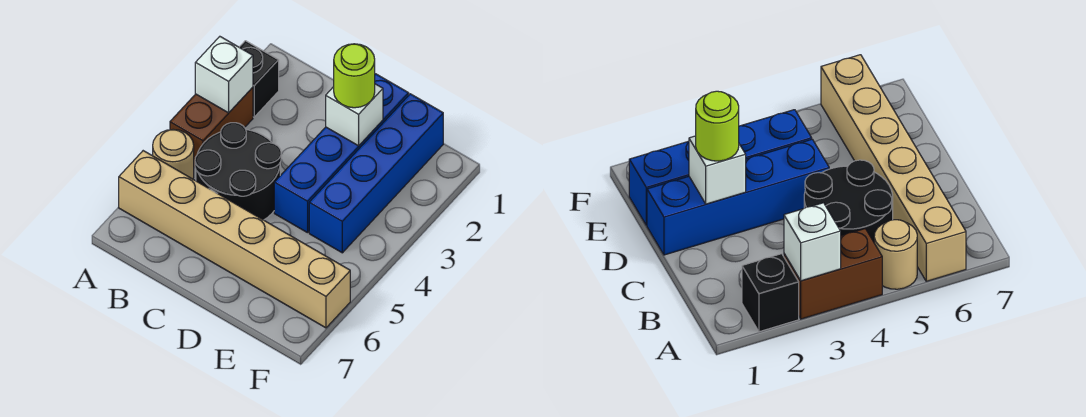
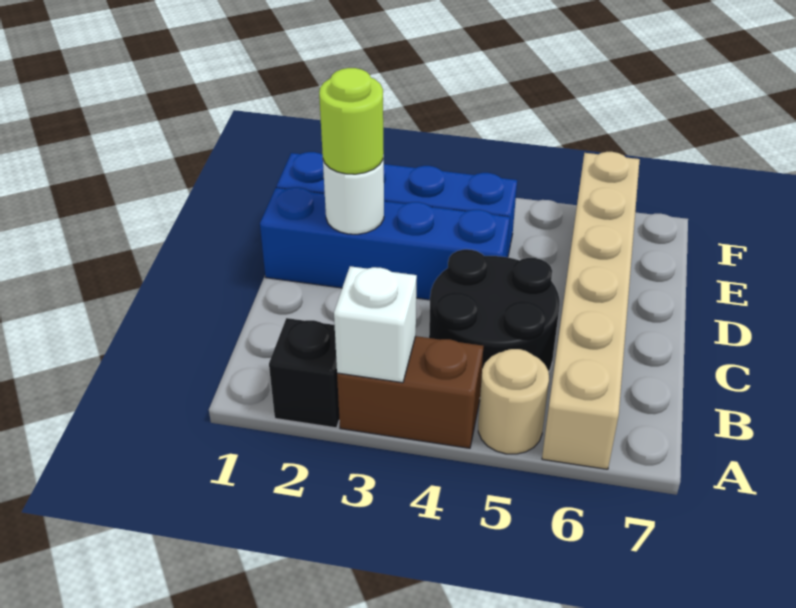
white brick D2 level 2 -> white round brick D2 level 2

